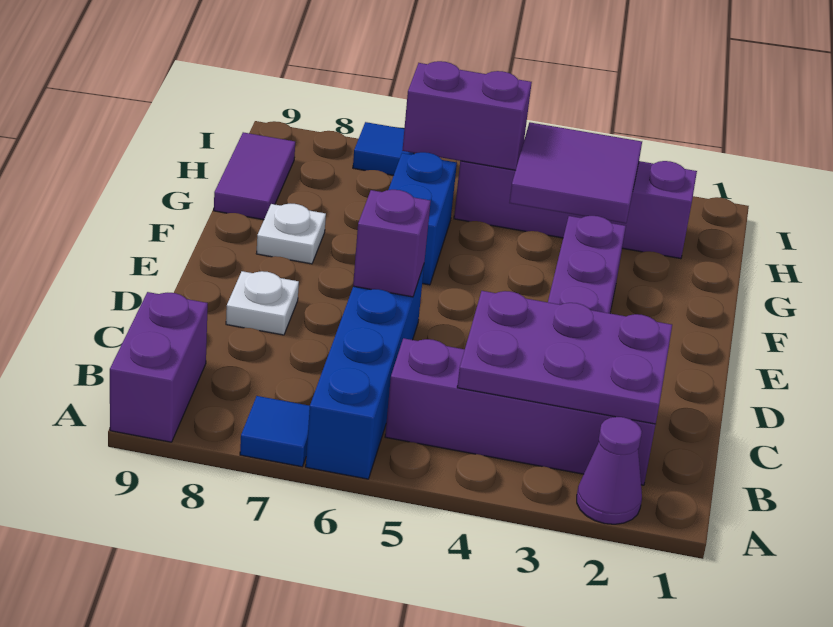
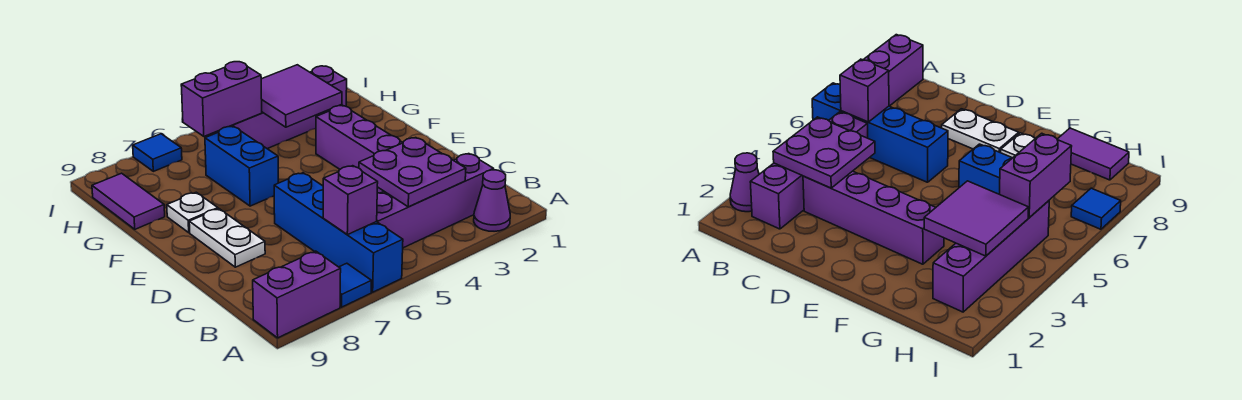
purple brick A9:B9 level 1 -> purple brick A8:A9 level 1
purple plate B2:C4 level 2 -> purple plate B3:C4 level 2
purple brick D6 level 2 -> purple brick B6 level 2
white plate D8 level 1 -> white plate D8:E8 level 1

